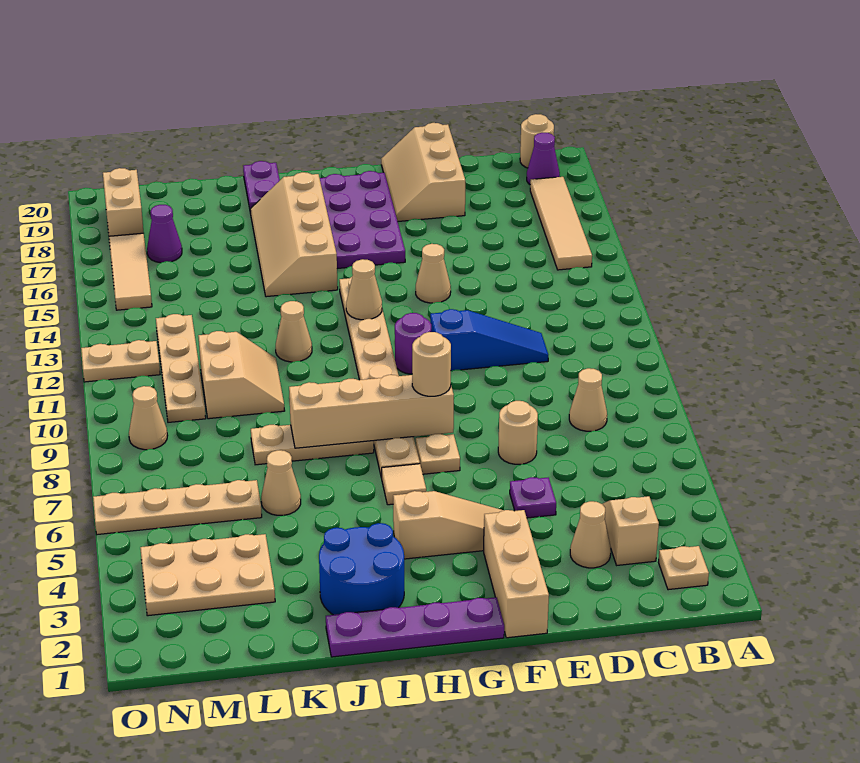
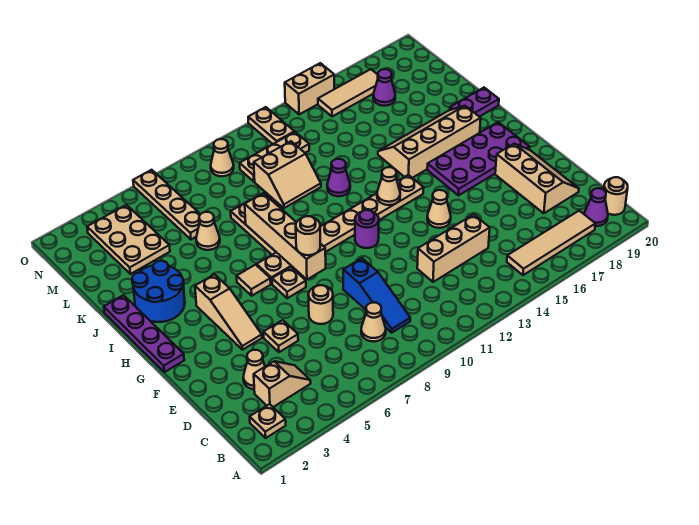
blue slope D11:F11 level 1 top F -> blue slope C9:E9 level 1 top E
purple plate E5 level 1 -> tan plate E5 level 1
tan slope E18:F20 level 1 top E -> tan slope D18:F19 level 1 top 18
tan brick F1:F3 level 1 -> tan brick D12:D14 level 1
tan cone J12 level 1 -> purple cone J12 level 1
tan plate M10:M13 level 1 -> tan plate M10:M12 level 1
tan brick N18:N19 level 1 -> tan brick O14:O15 level 1

